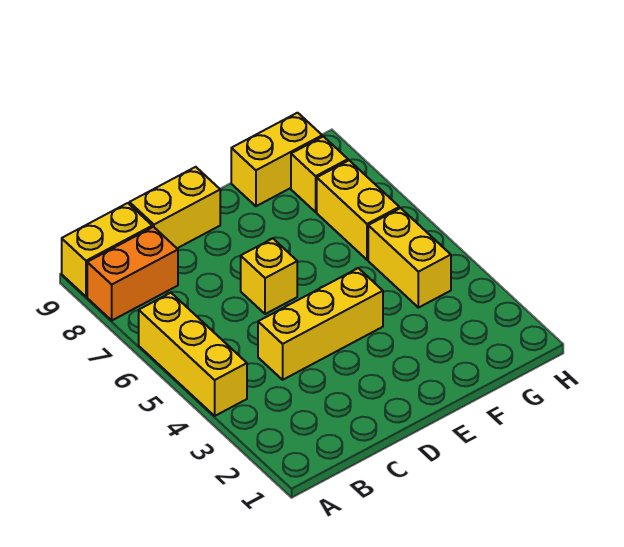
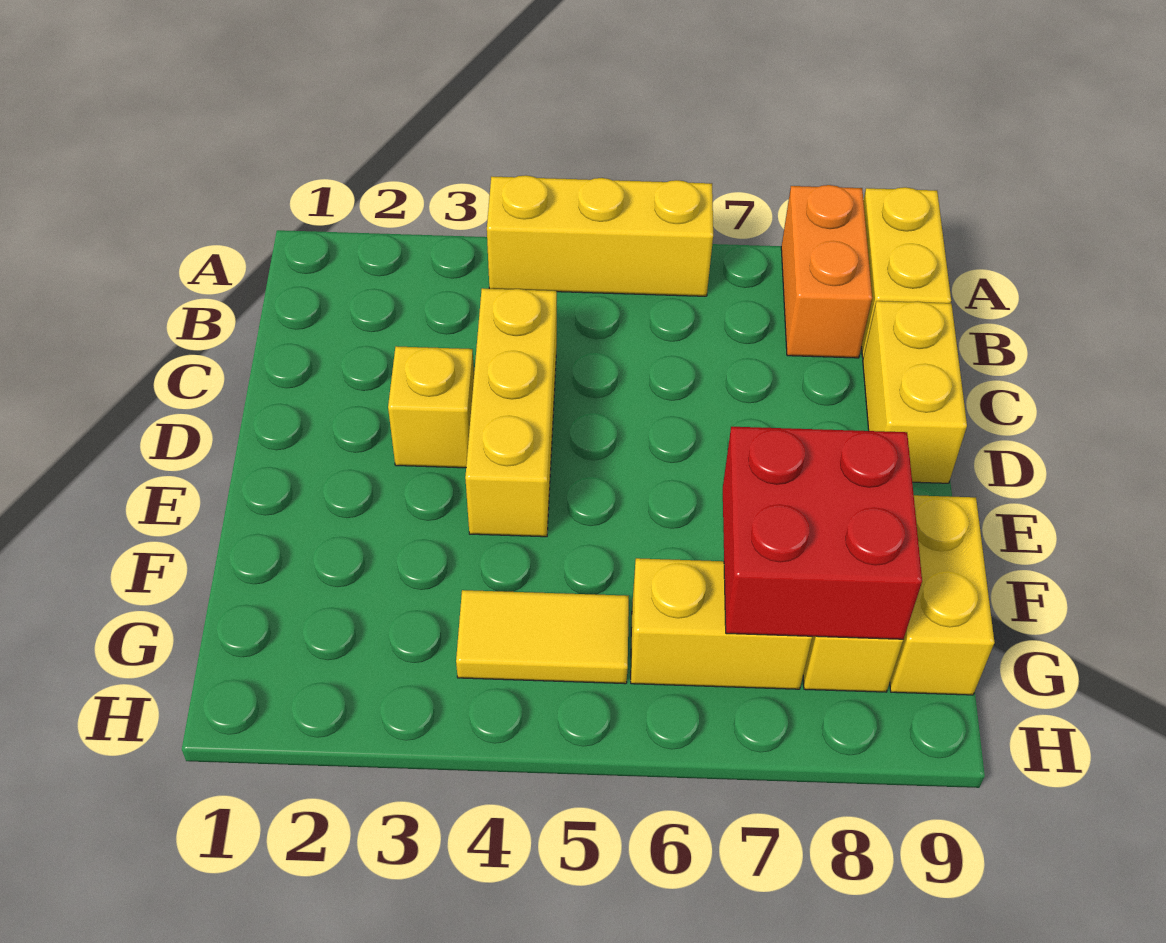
yellow brick D6 level 1 -> yellow brick D3 level 1
none -> red brick F7:G8 level 2
yellow brick G4:G5 level 1 -> yellow tile G4:G5 level 1

